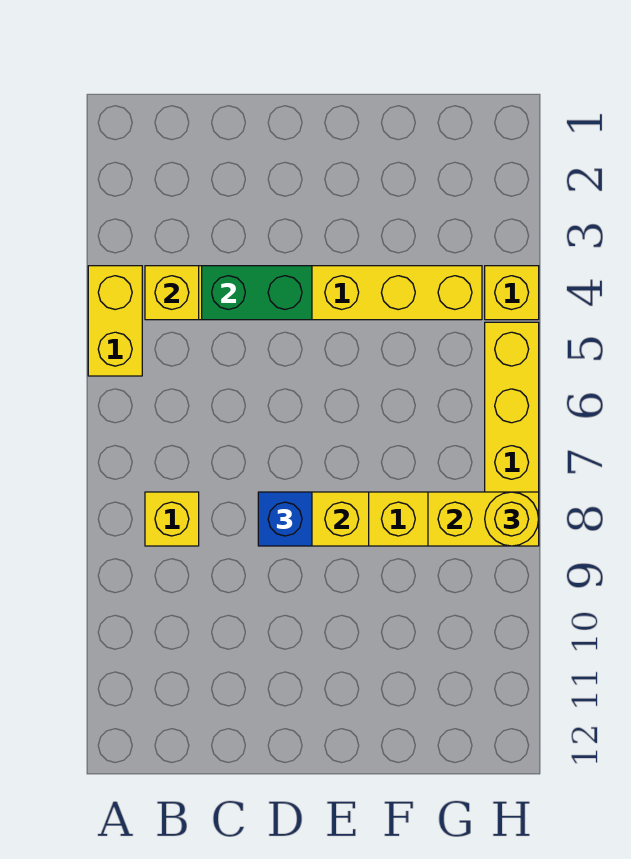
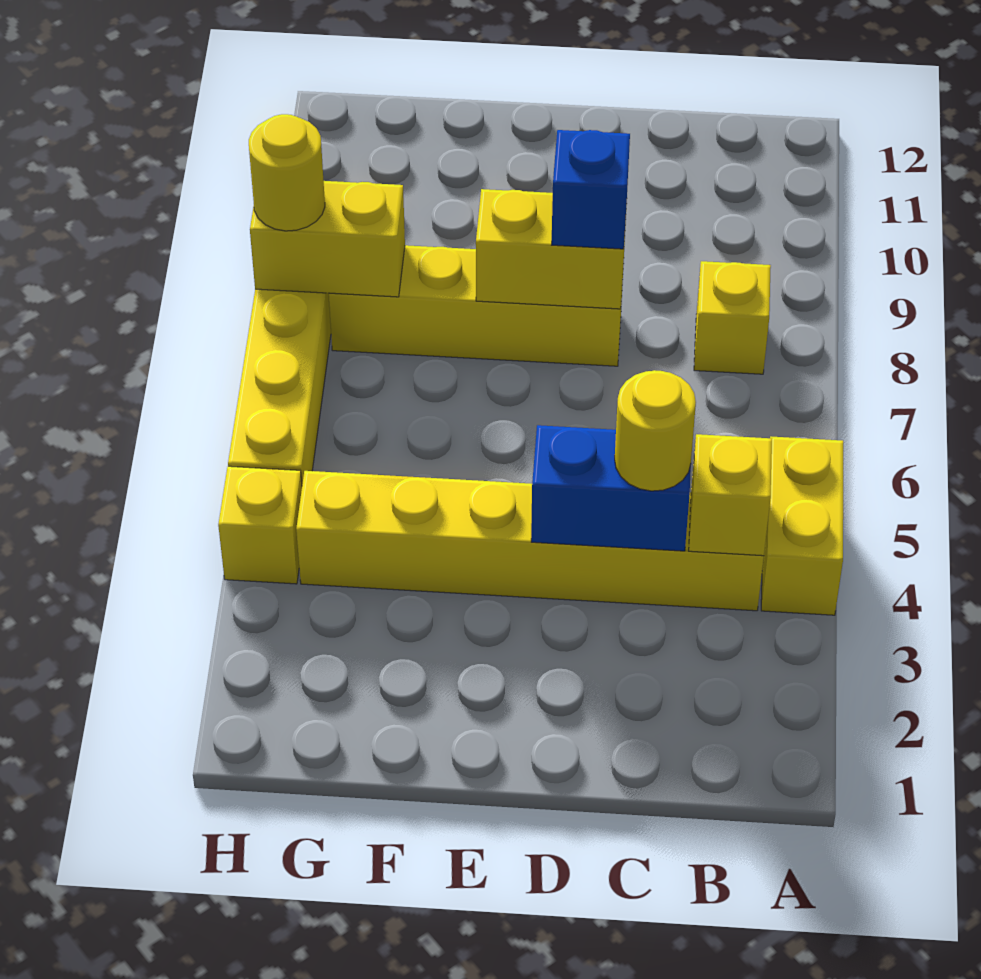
green brick C4:D4 level 2 -> blue brick C4:D4 level 2
none -> yellow round brick C4 level 3

